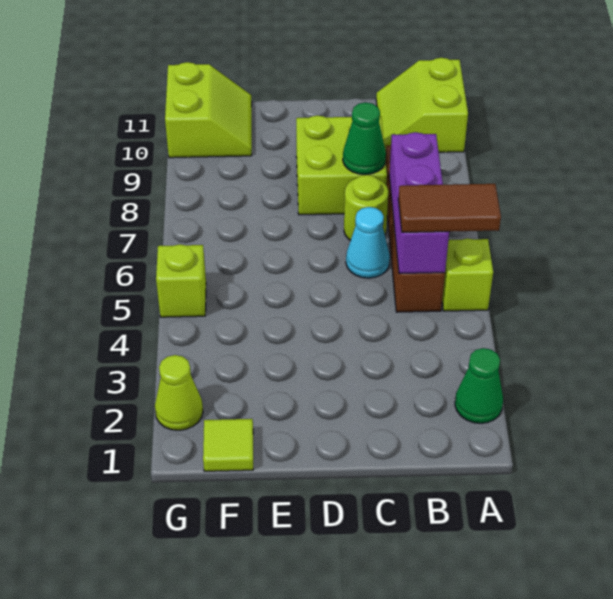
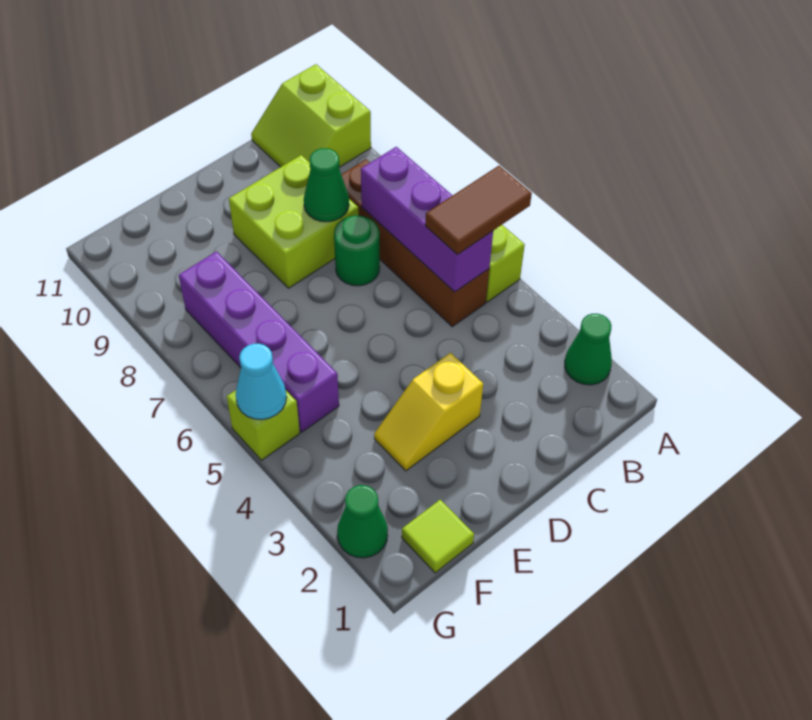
cyan cone C6 level 1 -> cyan cone G5 level 2
lime round brick C7 level 1 -> green round brick C7 level 1
none -> yellow slope D3:E3 level 1 top D
none -> purple brick F5:F8 level 1
lime slope F10:G11 level 1 top G -> none
lime cone G2 level 1 -> green cone G2 level 1

